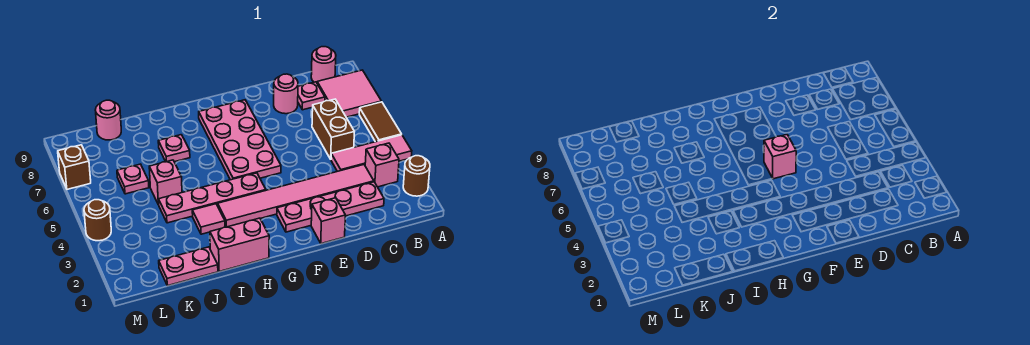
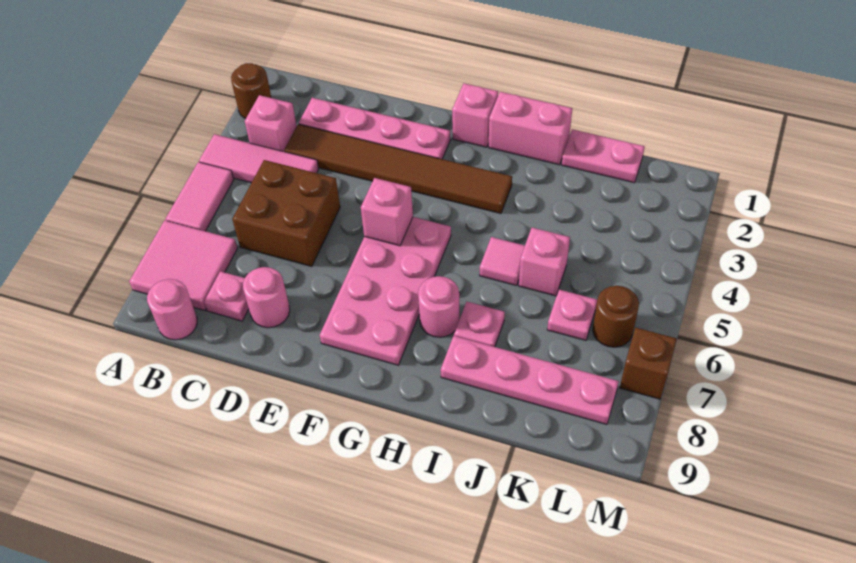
brown tile A5:A6 level 1 -> pink tile A5:A6 level 1
pink tile C3:H3 level 1 -> brown tile C3:H3 level 1
brown brick C5:C6 level 1 -> brown brick C5:D6 level 1
pink brick E1 level 1 -> pink brick G1 level 1
pink plate G4:J4 level 1 -> pink plate I8:L8 level 1
pink tile I3 level 1 -> pink tile I5 level 1
pink round brick K9 level 1 -> pink round brick H7 level 1
brown round brick M4 level 1 -> brown round brick L6 level 1

